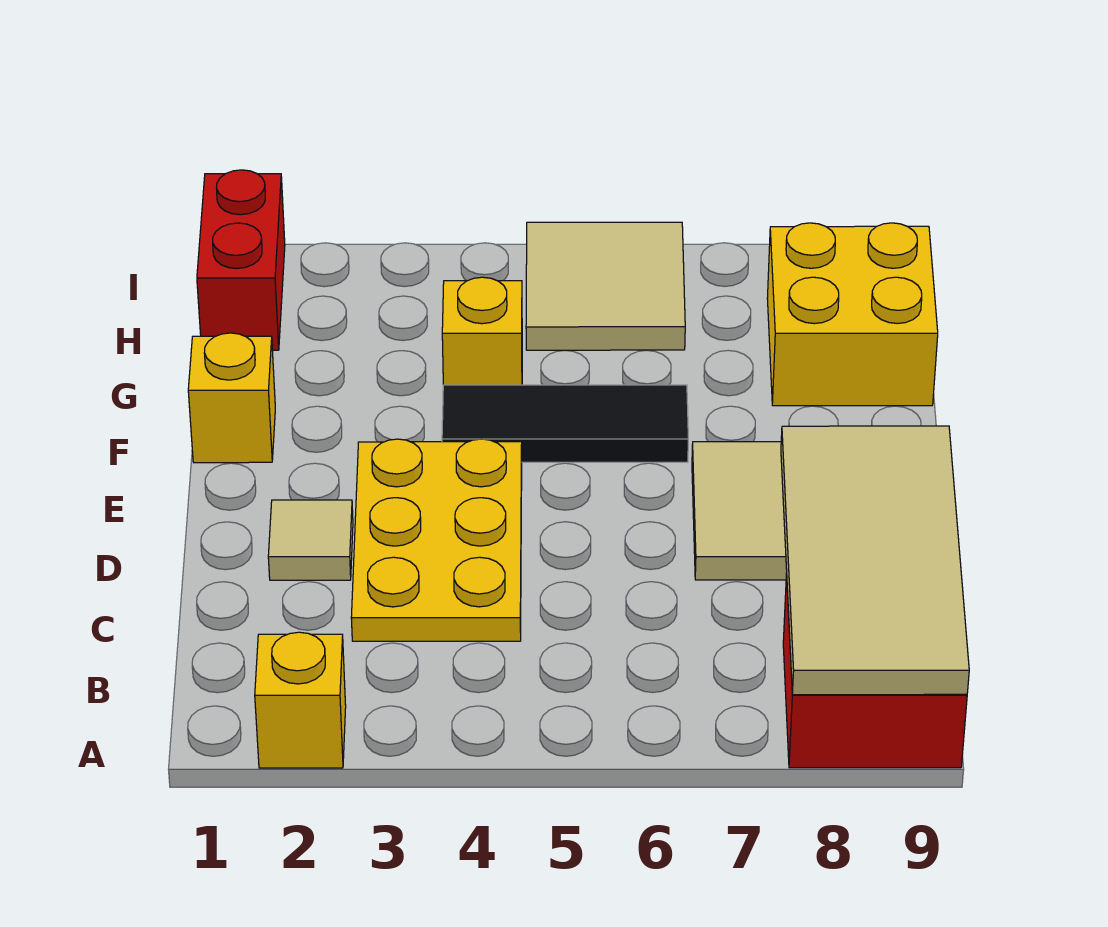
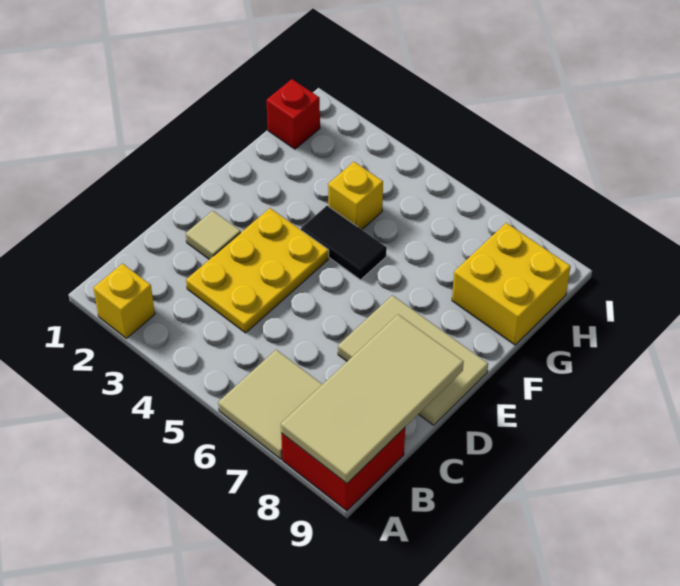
yellow brick F1 level 1 -> none
black tile F4:F6 level 1 -> black tile F4:F5 level 1
red brick H1:I1 level 1 -> red brick H1 level 1
tan tile H5:I6 level 1 -> tan tile A6:B7 level 1

